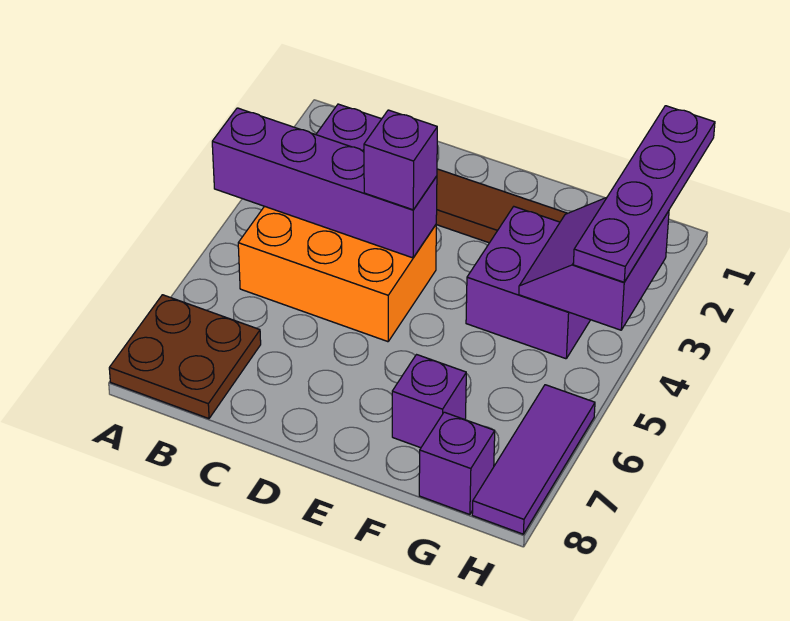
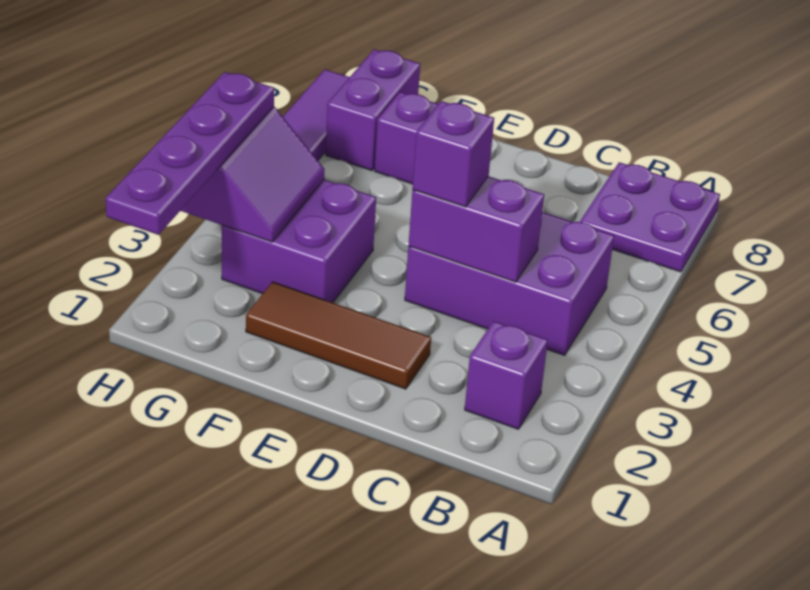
purple brick A4:D4 level 2 -> purple brick C4:D4 level 2
brown plate A7:B8 level 1 -> purple plate A7:B8 level 1
orange brick B4:D5 level 1 -> purple brick B4:D5 level 1
purple brick G8 level 1 -> purple brick G7:G8 level 1

